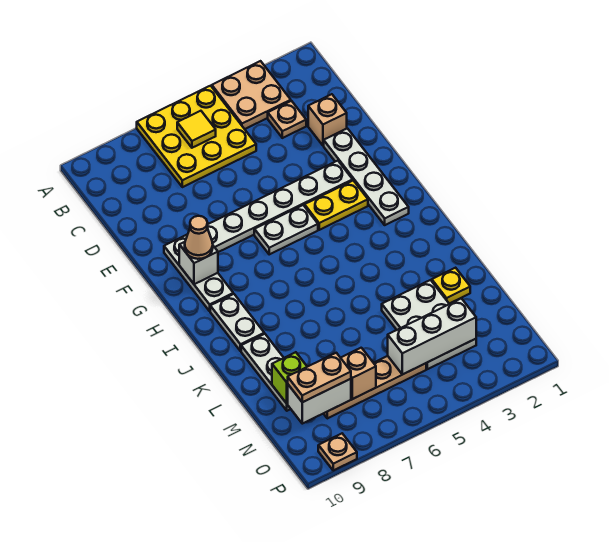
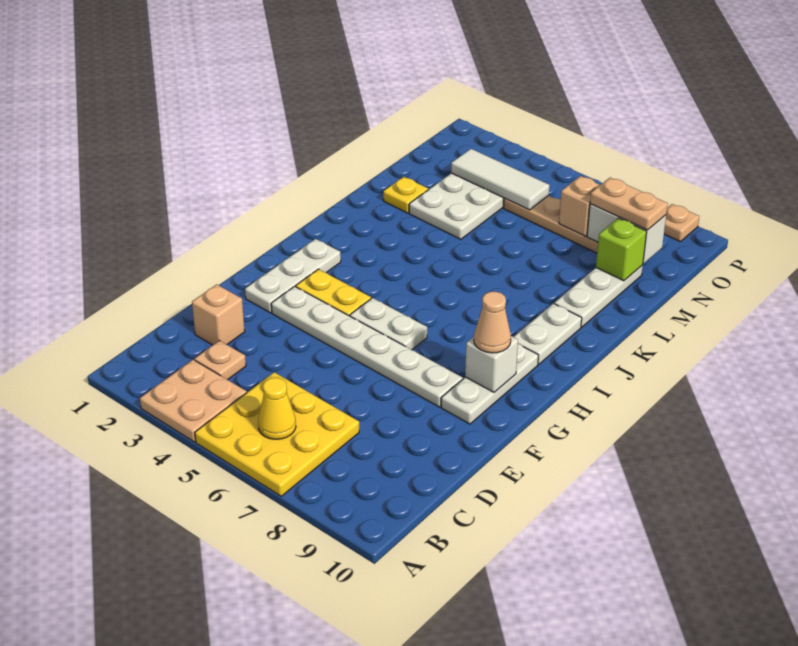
yellow tile B6 level 2 -> yellow cone B6 level 2
white plate E2:H2 level 1 -> white plate F2:H2 level 1
white brick N3:N5 level 2 -> white tile N3:N5 level 2

